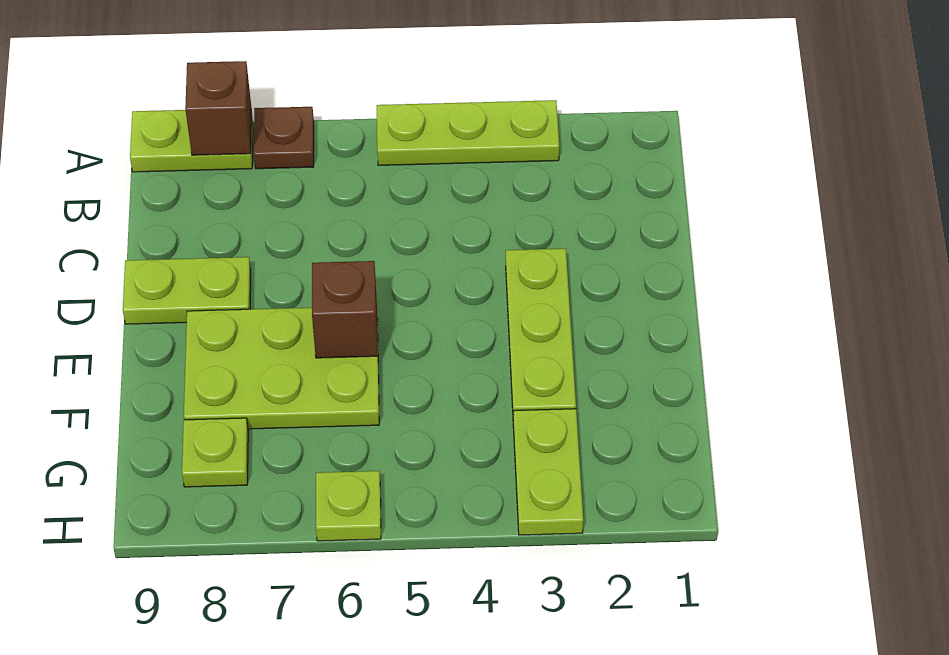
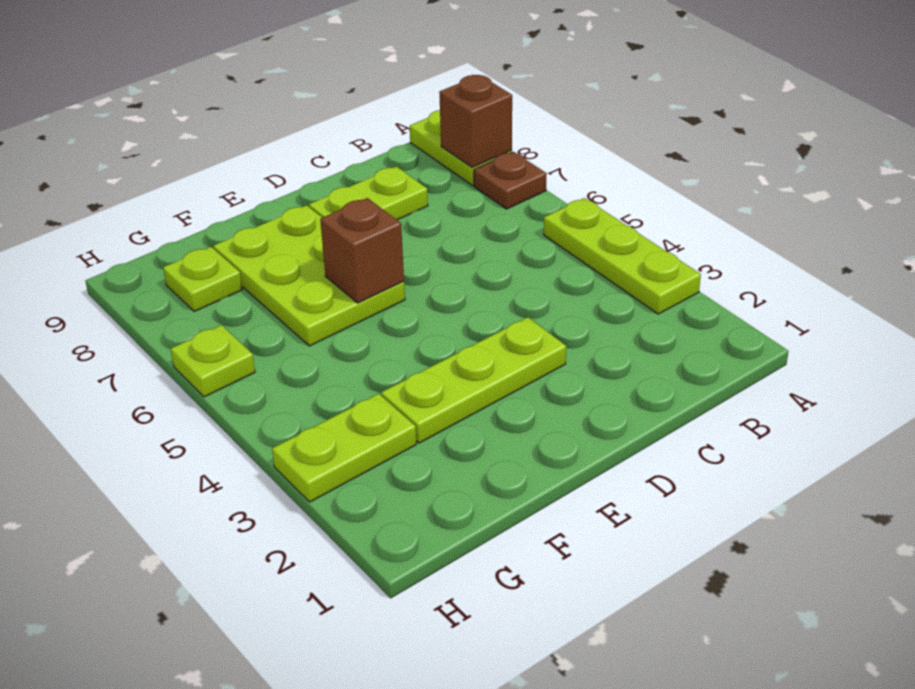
lime plate D8:D9 level 1 -> lime plate C8:D8 level 1

